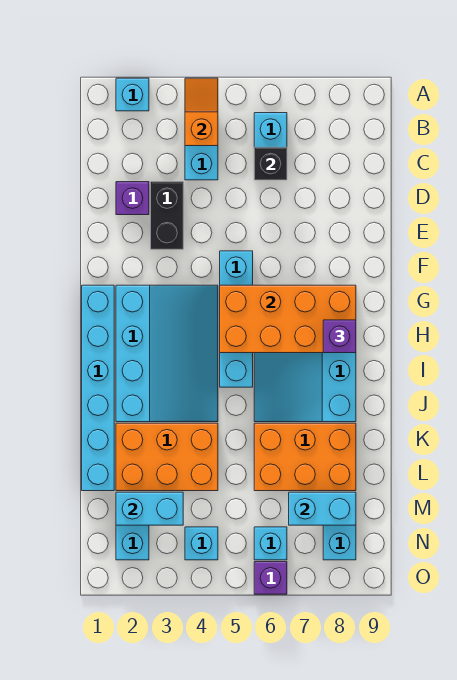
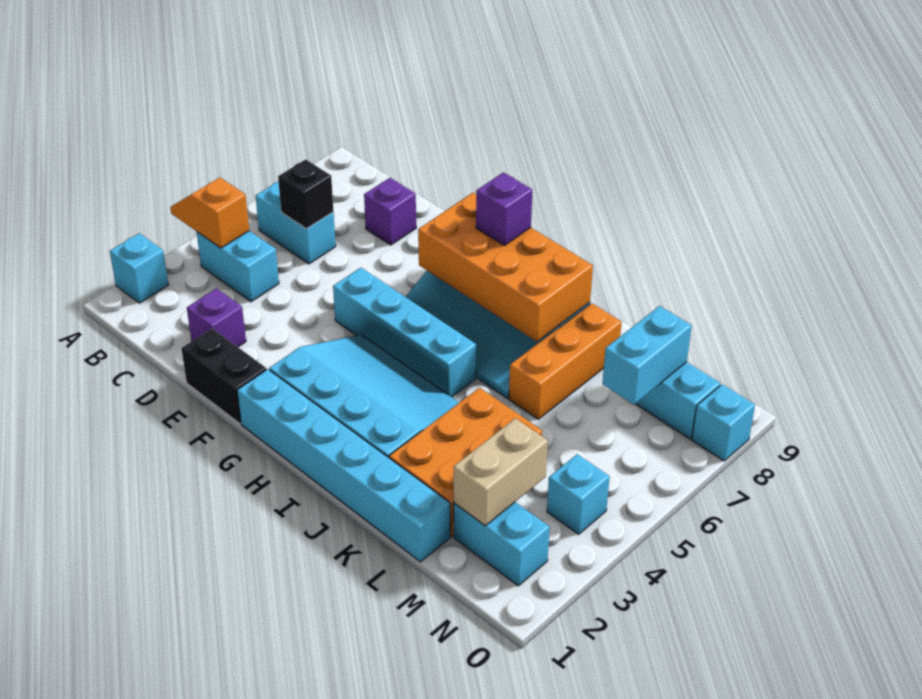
black brick D3:E3 level 1 -> black brick E1:F1 level 1
orange brick G5:H8 level 2 -> orange brick G7:J8 level 2
orange brick K6:L8 level 1 -> orange brick K6:K8 level 1
cyan brick M2:M3 level 2 -> tan brick M2:M3 level 2
cyan brick N6 level 1 -> cyan brick O8 level 1
purple brick O6 level 1 -> purple brick D8 level 1

